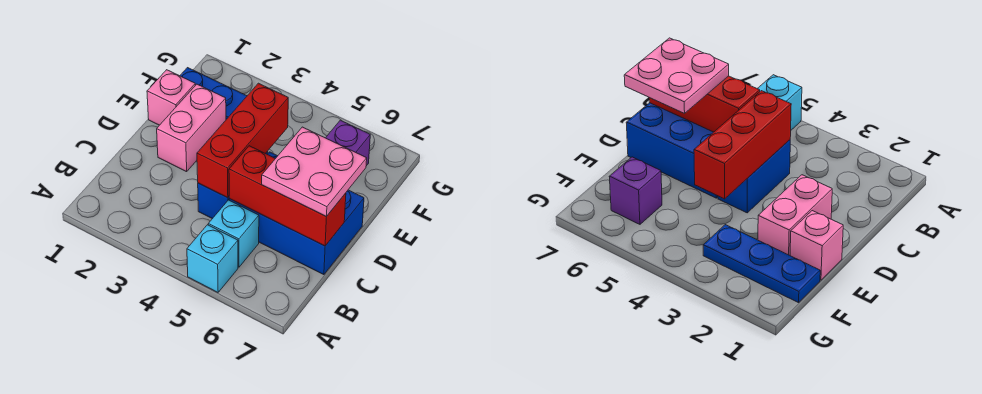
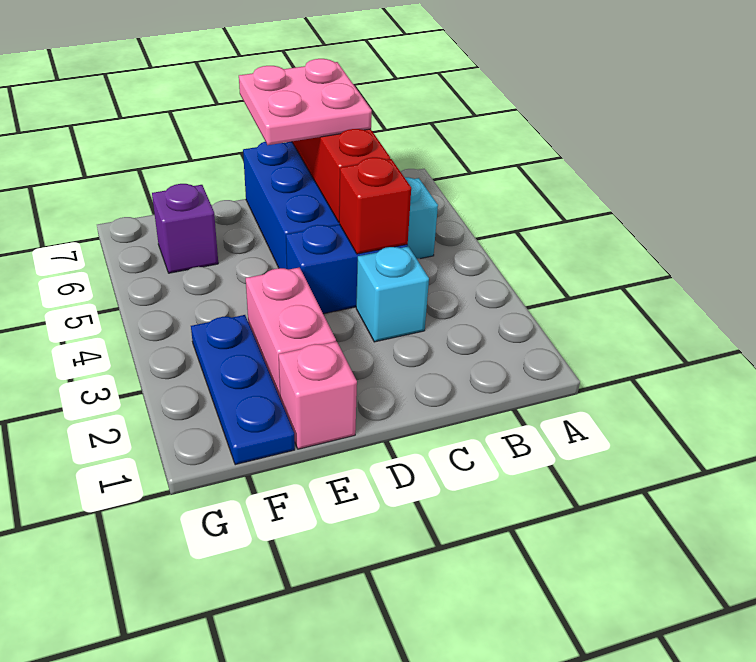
cyan brick A5 level 1 -> cyan brick C3 level 1
red brick C4:E4 level 2 -> red brick C4 level 2
pink brick D2:E2 level 1 -> pink brick E2:E3 level 1

